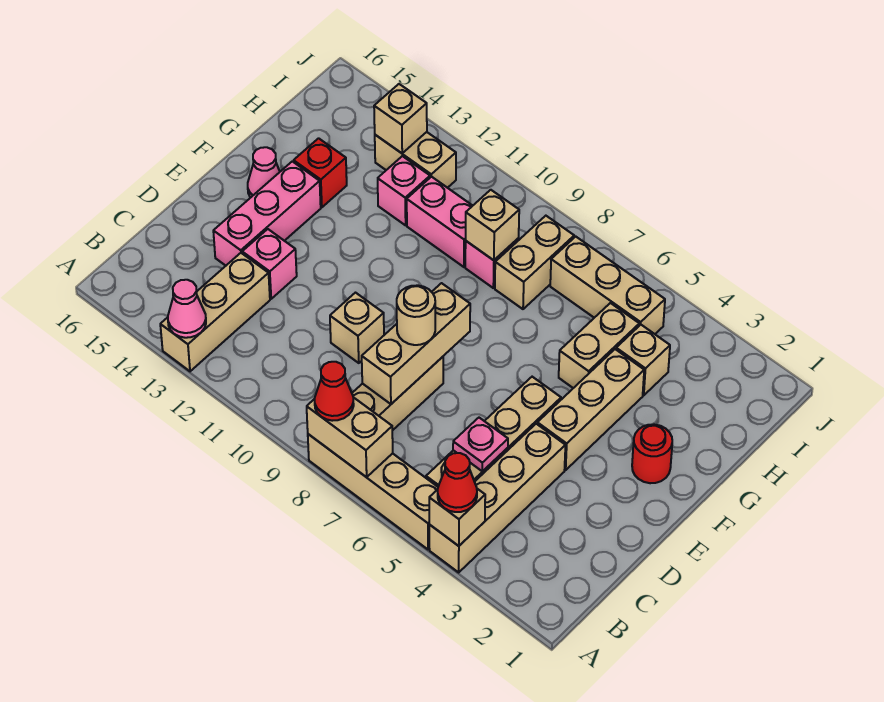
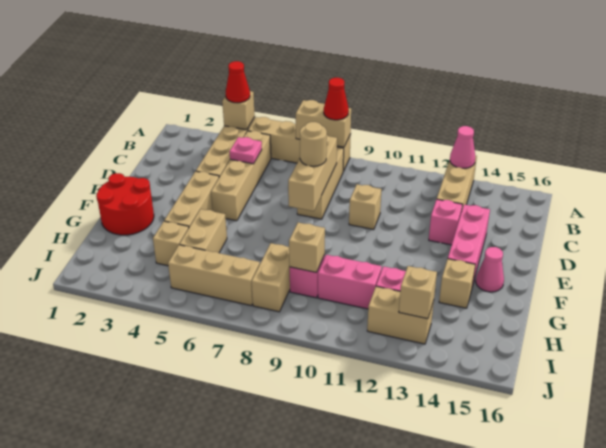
red round brick F2 level 1 -> red round brick F1:G2 level 1
red brick G14 level 1 -> tan brick G14 level 1

